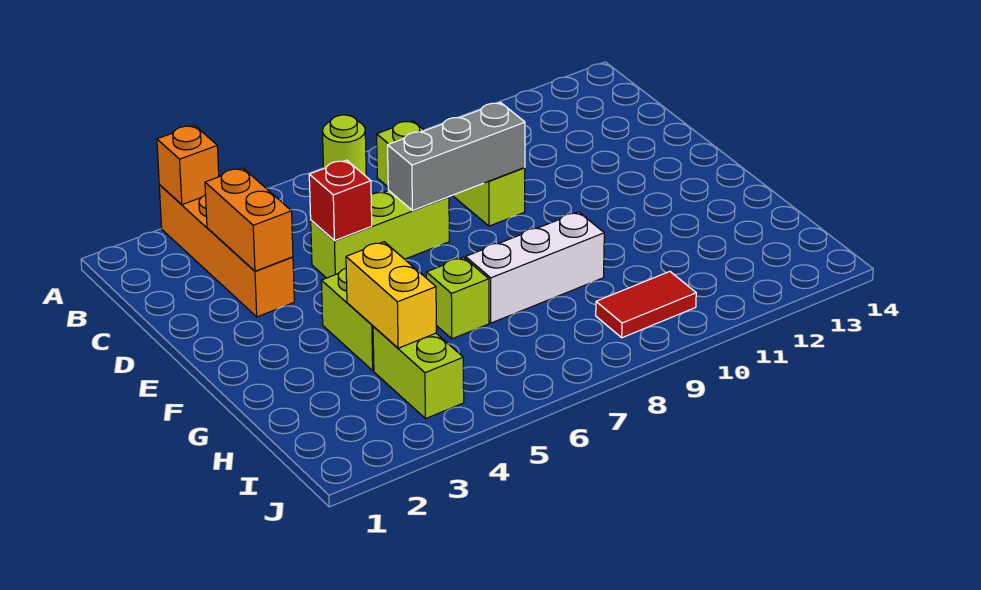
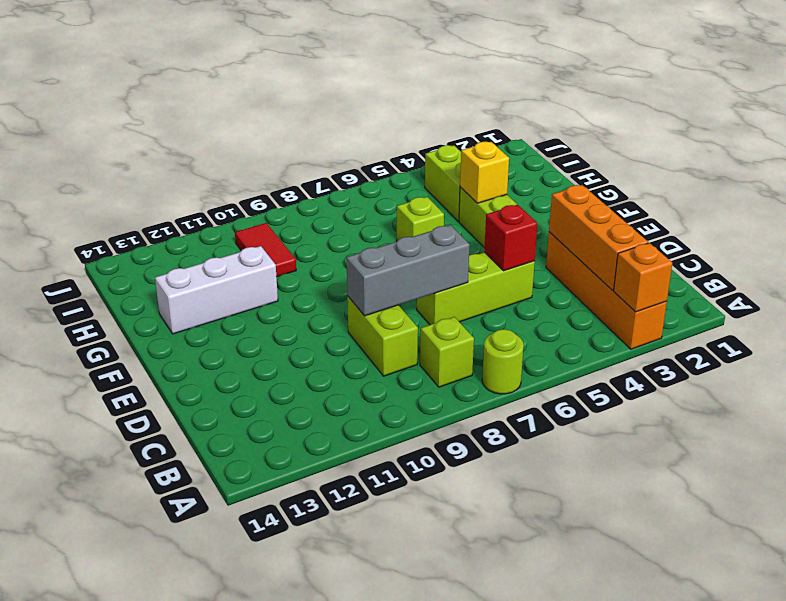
orange brick C3:D3 level 2 -> orange brick B3:D3 level 2
yellow brick G4:H4 level 2 -> yellow brick G4 level 2
white brick G7:G9 level 1 -> white brick G11:G13 level 1
red tile I9:I10 level 1 -> red tile H10:I10 level 1

